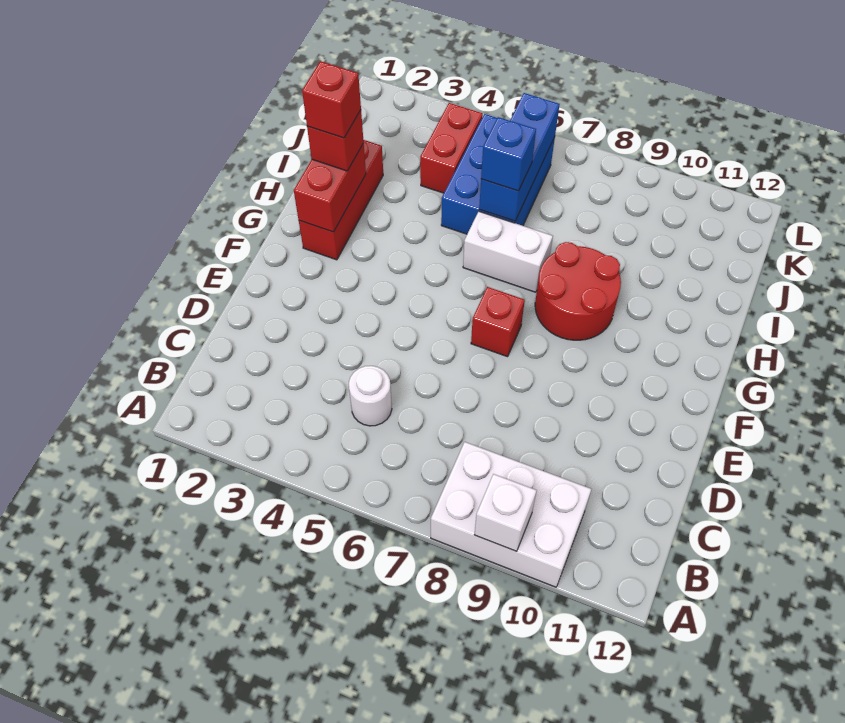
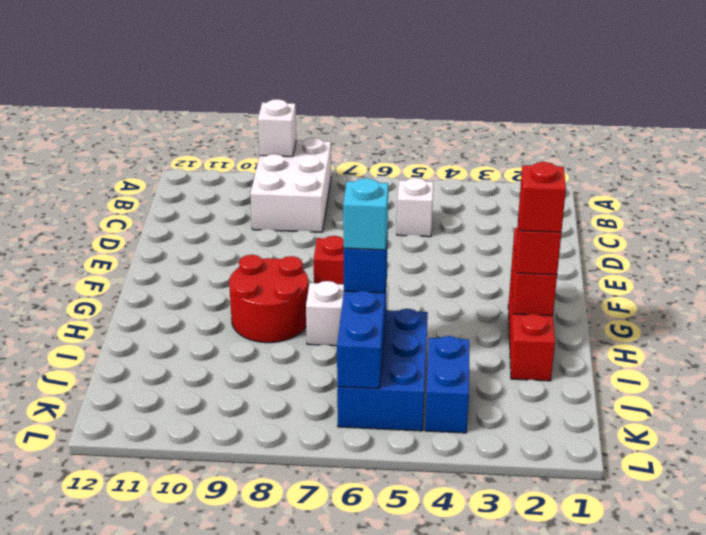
white brick A8:B10 level 1 -> white brick A8:C9 level 1
white round brick C5 level 1 -> white brick C5 level 1
none -> cyan brick I6 level 4
red brick J4:K4 level 1 -> blue brick J4:K4 level 1

